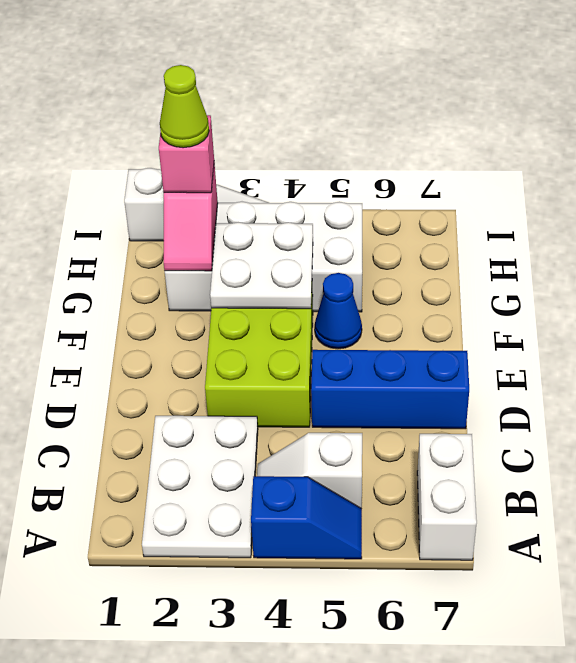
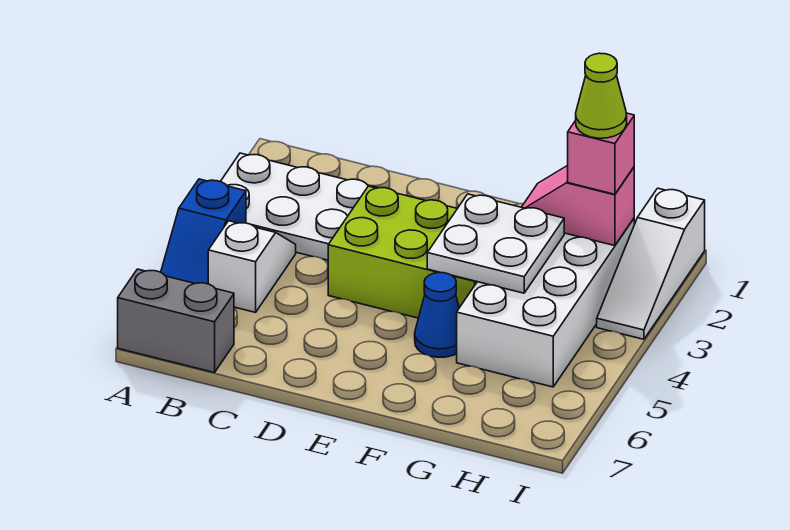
white brick A7:B7 level 1 -> grey brick A7:B7 level 1
blue brick D5:D7 level 1 -> none

